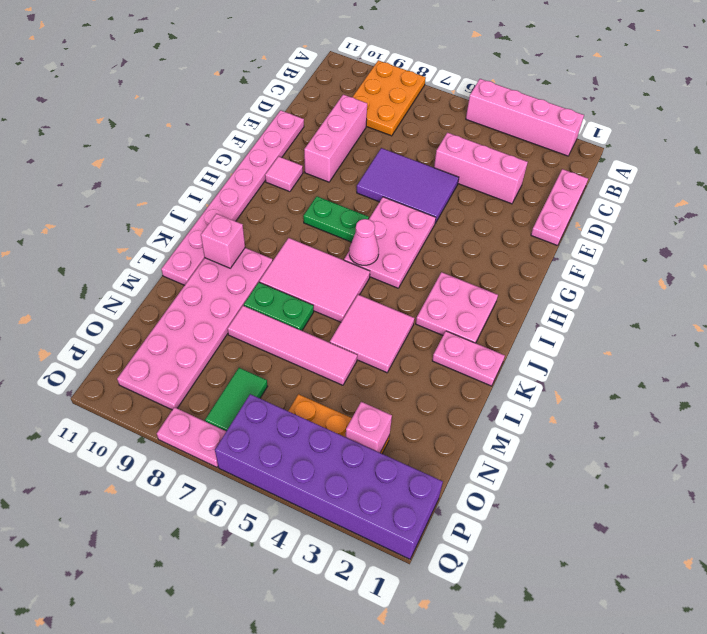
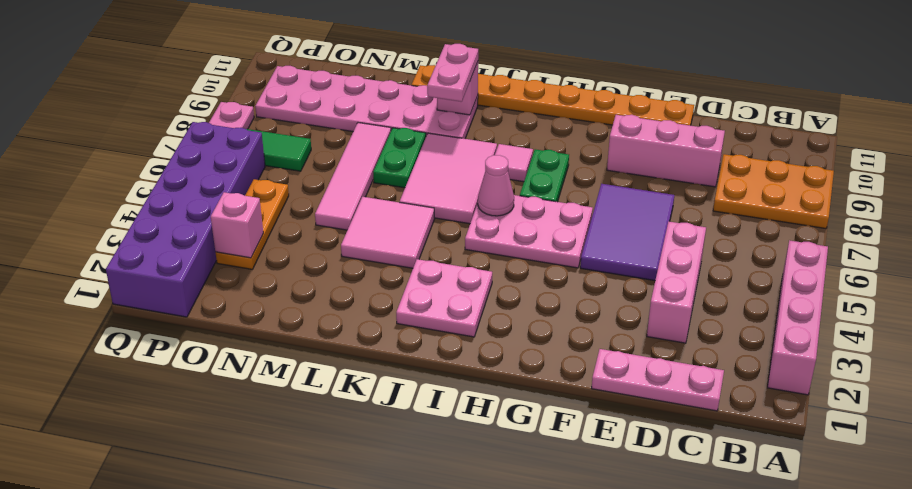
pink plate E11:L11 level 1 -> orange plate E11:L11 level 1
pink tile G10 level 1 -> pink tile I8 level 1
pink plate K1:K2 level 1 -> pink plate K9:K10 level 3

